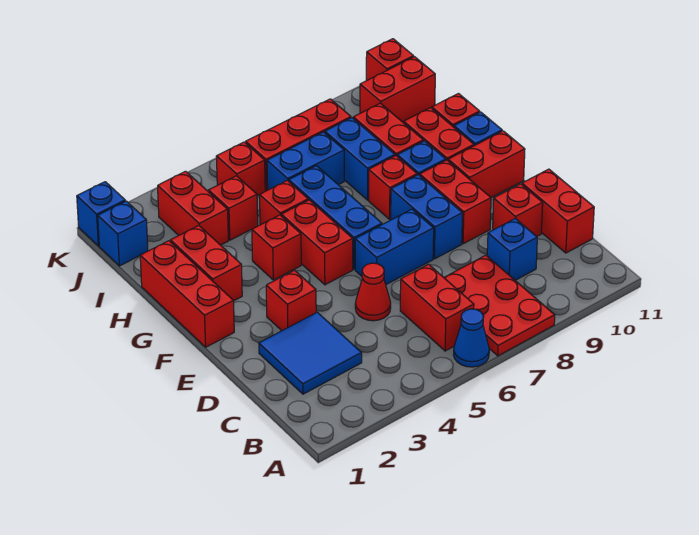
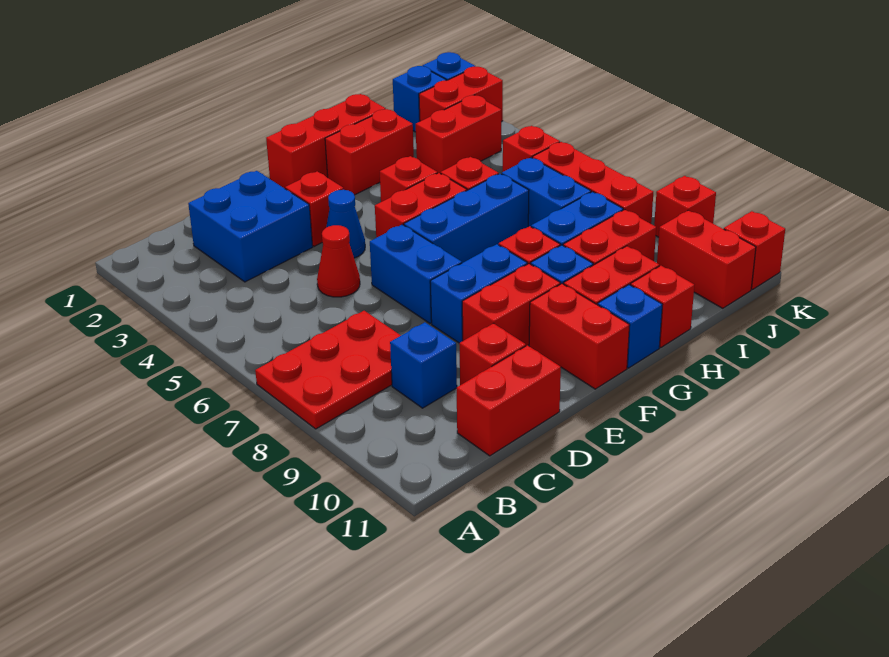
blue cone A6 level 1 -> blue cone E4 level 1
red brick B6:C6 level 1 -> red brick J2:K2 level 1
blue tile C2:D3 level 1 -> blue brick C2:D3 level 1
red brick I4 level 1 -> red brick K9 level 1

